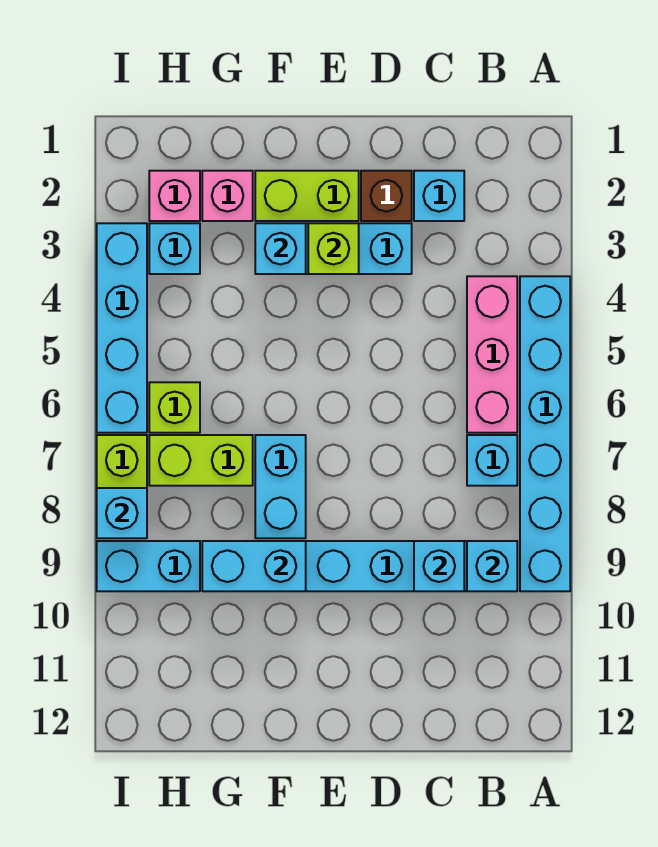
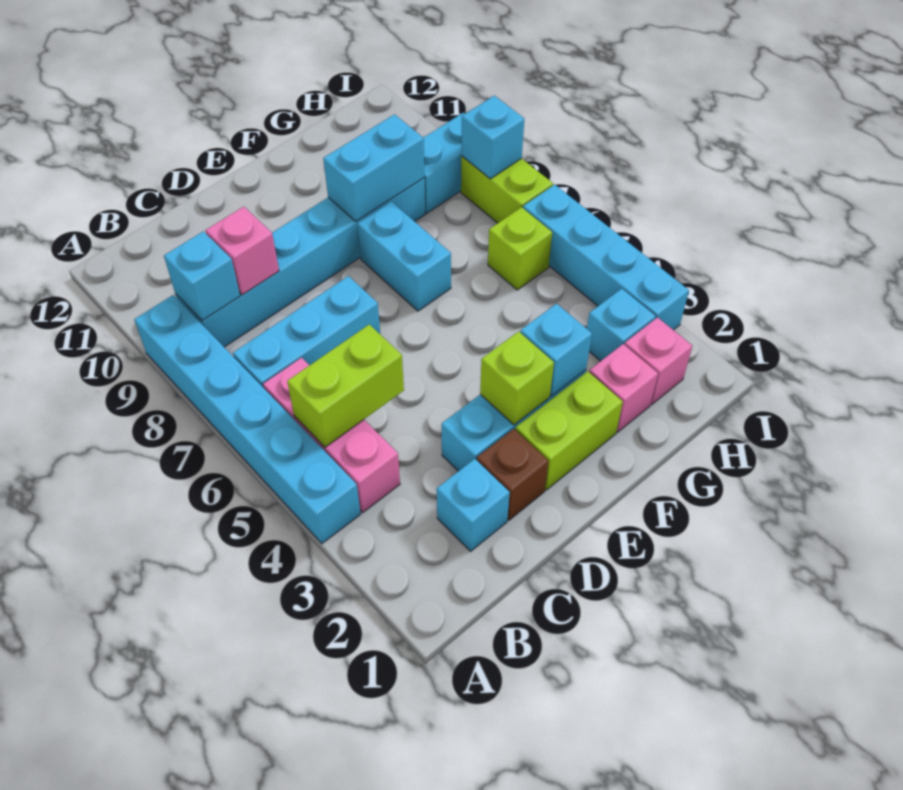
cyan brick B7 level 1 -> cyan brick B7:D7 level 1
cyan brick C9 level 2 -> pink brick C9 level 2
lime brick G7:H7 level 1 -> lime brick B5:C5 level 2

